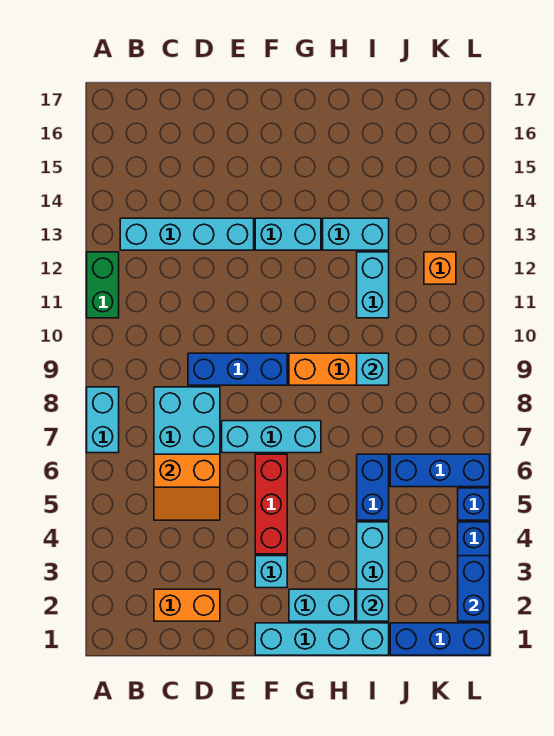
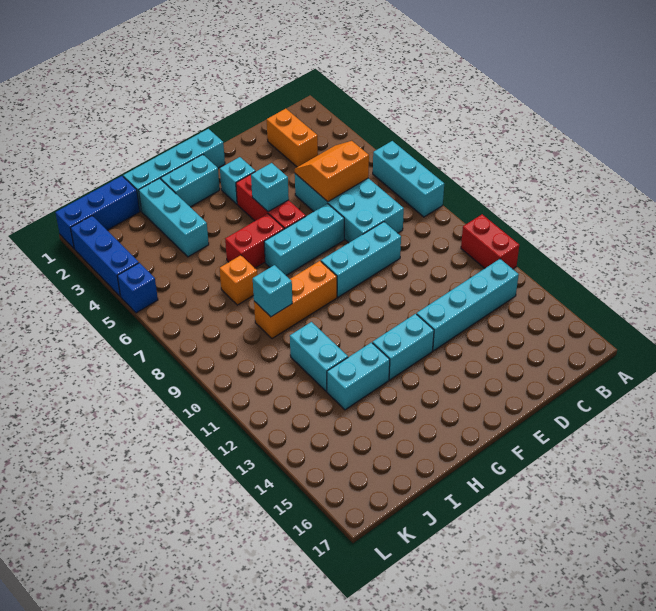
cyan brick A7:A8 level 1 -> cyan brick A6:A8 level 1
green brick A11:A12 level 1 -> red brick A11:A12 level 1
orange brick C2:D2 level 1 -> orange brick C2:C3 level 1
blue brick D9:F9 level 1 -> cyan brick D9:F9 level 1
none -> red brick G6:H6 level 1
cyan brick I2 level 2 -> cyan brick F5 level 2
blue brick I5:I6 level 1 -> none
blue brick J6:L6 level 1 -> none
orange brick K12 level 1 -> orange brick I7 level 1
blue brick L2:L3 level 2 -> none

